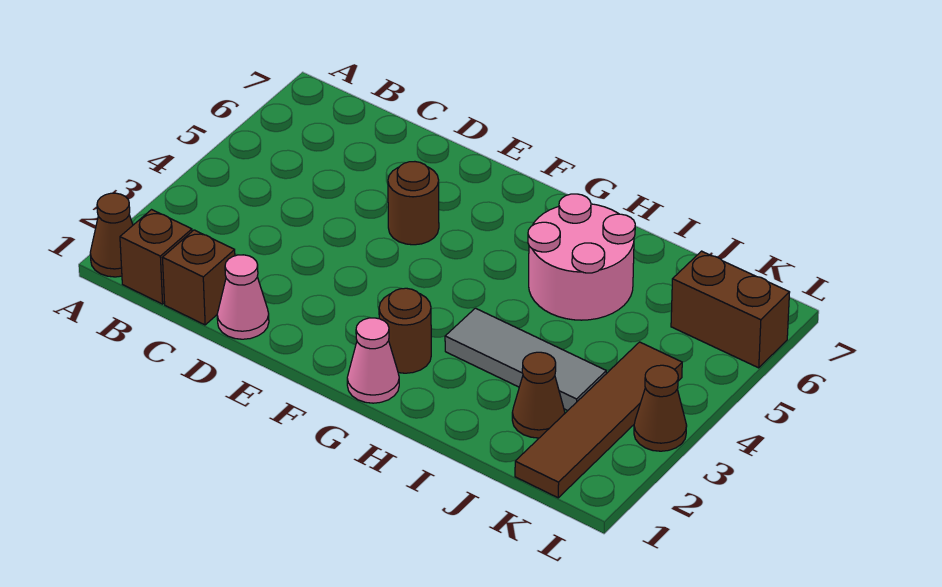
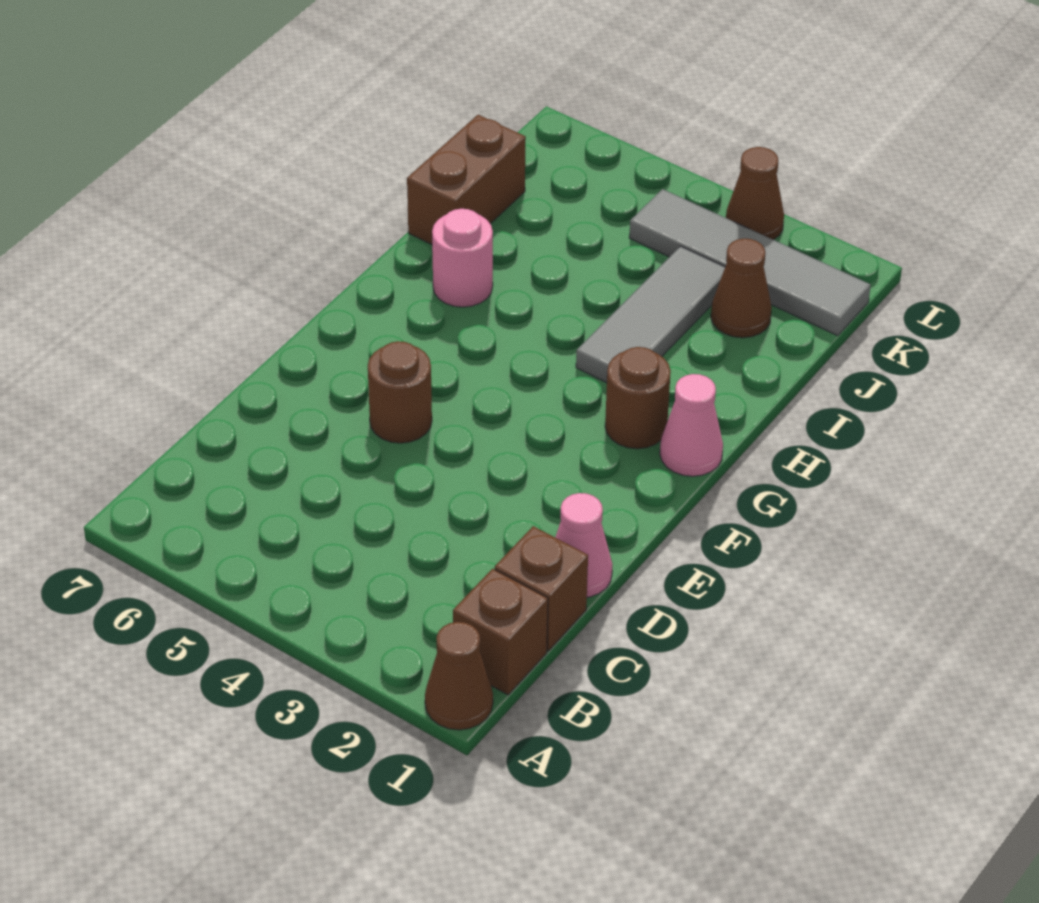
pink round brick H5:I6 level 1 -> pink round brick H6 level 1
brown tile K1:K4 level 1 -> grey tile K1:K4 level 1
brown brick K6:L6 level 1 -> brown brick I7:J7 level 1

